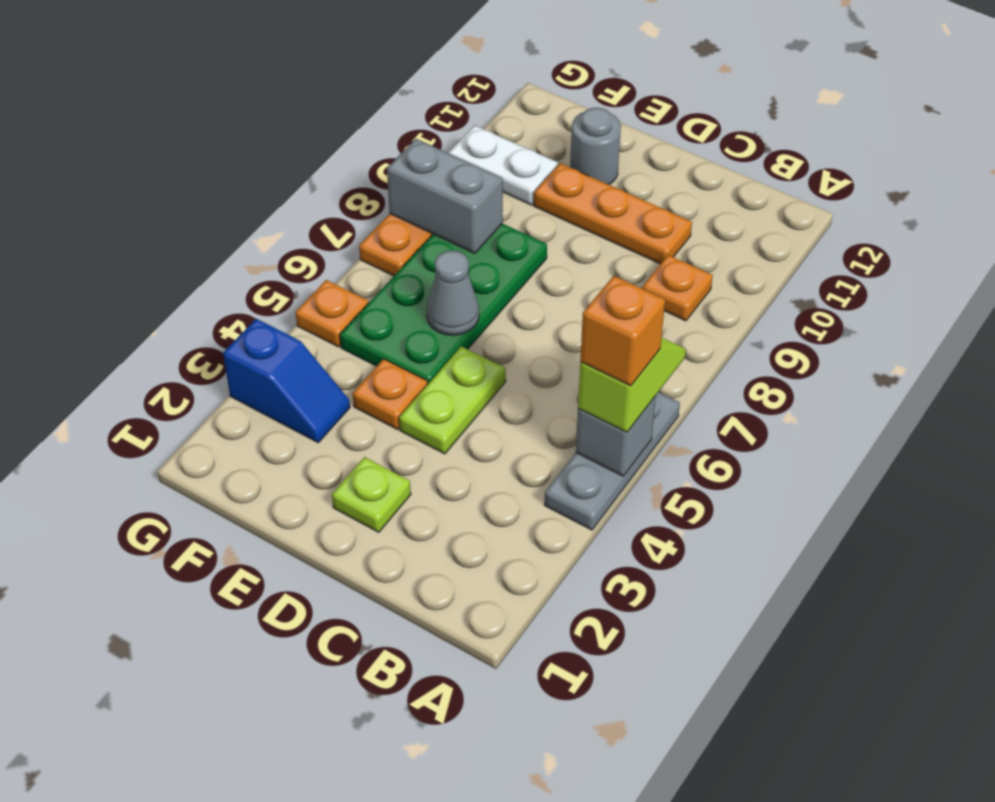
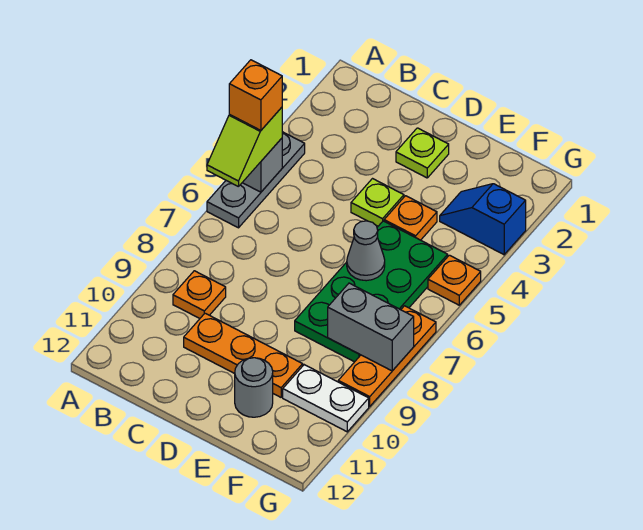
lime plate D4:D5 level 1 -> lime plate D4 level 1

